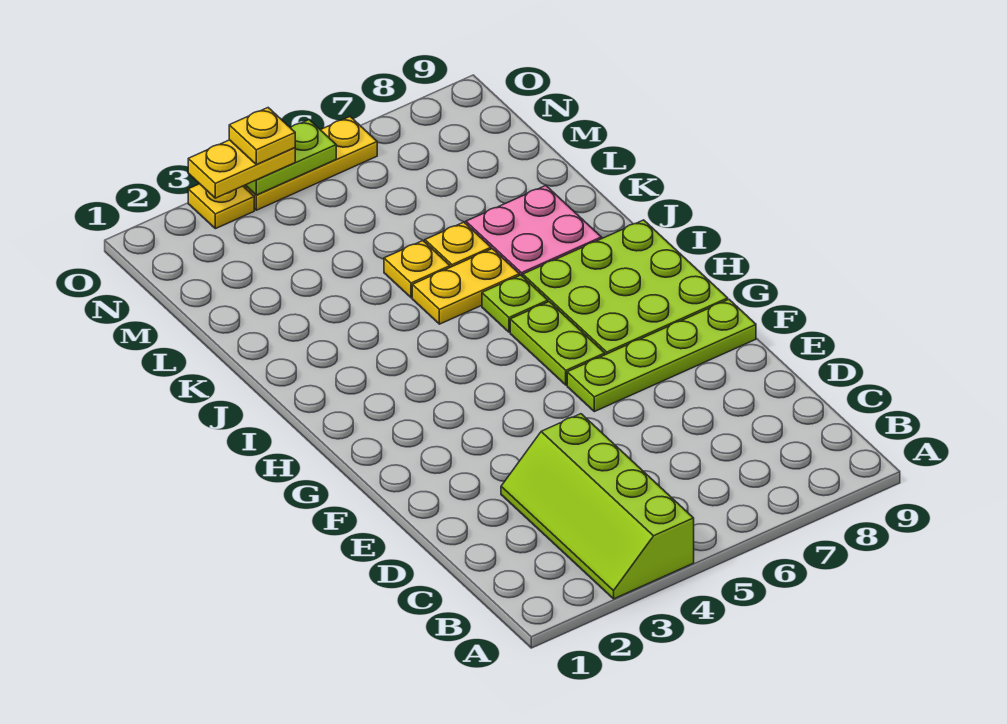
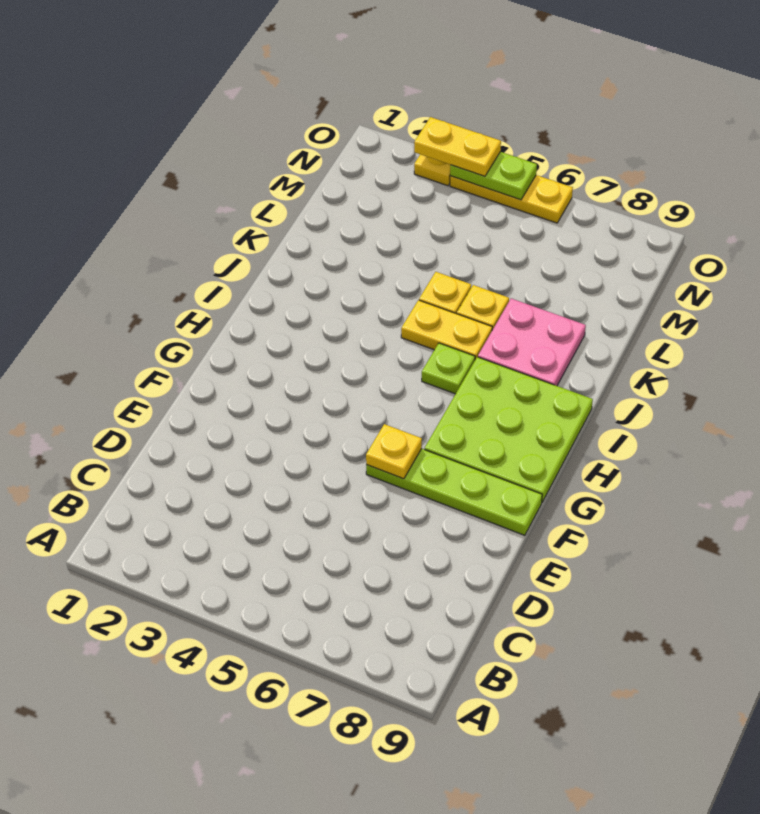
lime slope A3:D4 level 1 top 4 -> none
lime plate G6:H6 level 1 -> none
yellow plate O4 level 4 -> yellow plate F6 level 2

